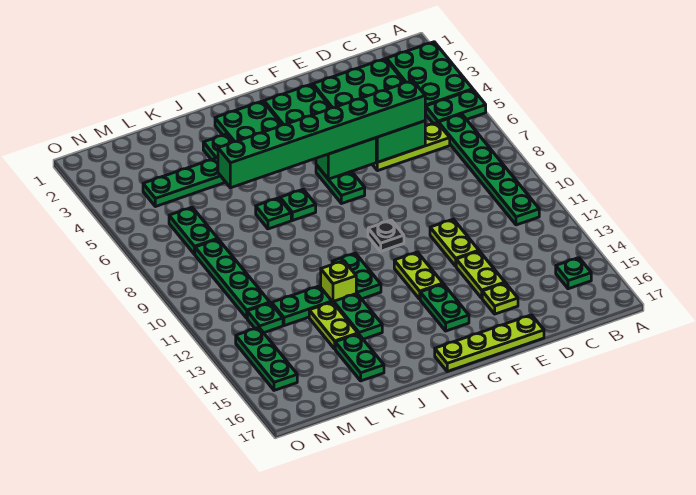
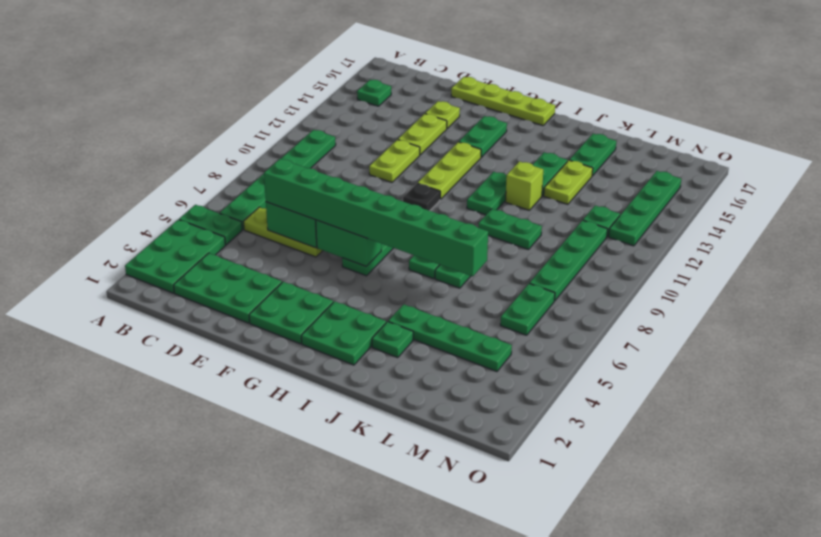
lime plate G12:G13 level 1 -> lime plate G11:G13 level 1
green plate K12:L12 level 1 -> green plate J10:K10 level 1
green plate N13:N15 level 1 -> green plate N12:N15 level 1

